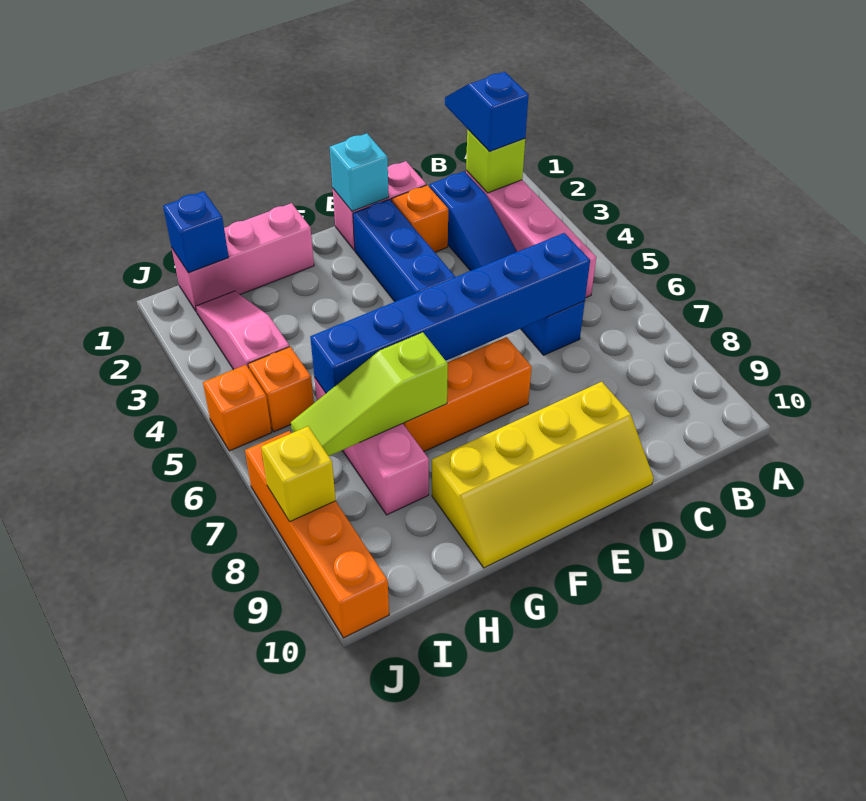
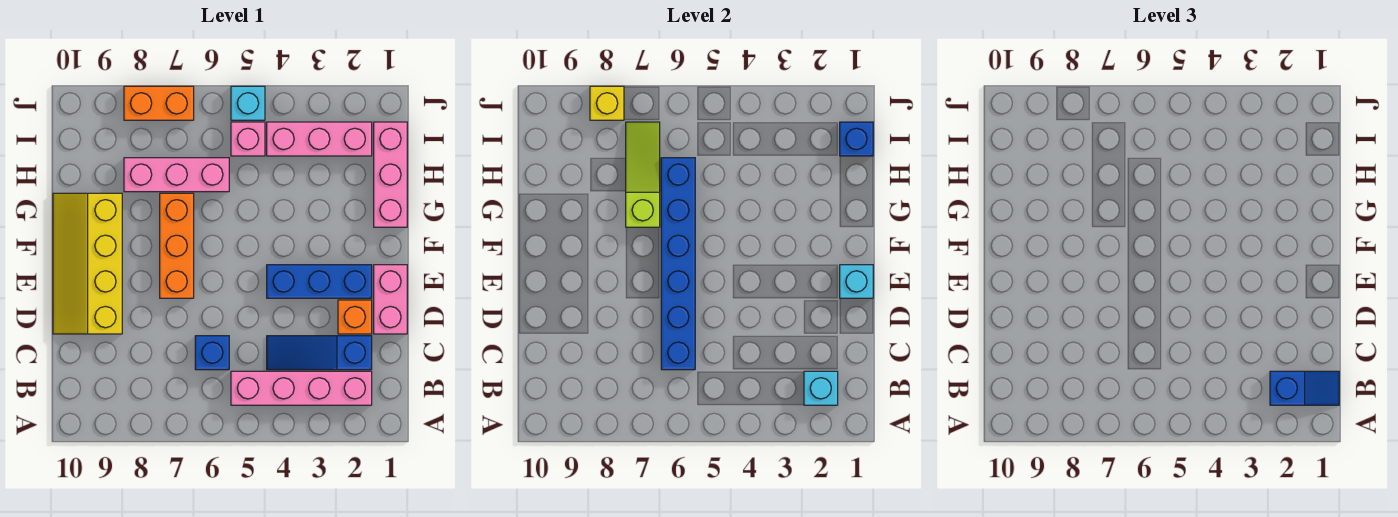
lime brick B2 level 2 -> cyan brick B2 level 2
pink slope I2:I4 level 1 top 4 -> pink brick I2:I4 level 1
orange brick I5 level 1 -> pink brick I5 level 1
orange brick J5 level 1 -> cyan brick J5 level 1
orange brick J7:J10 level 1 -> orange brick J7:J8 level 1

